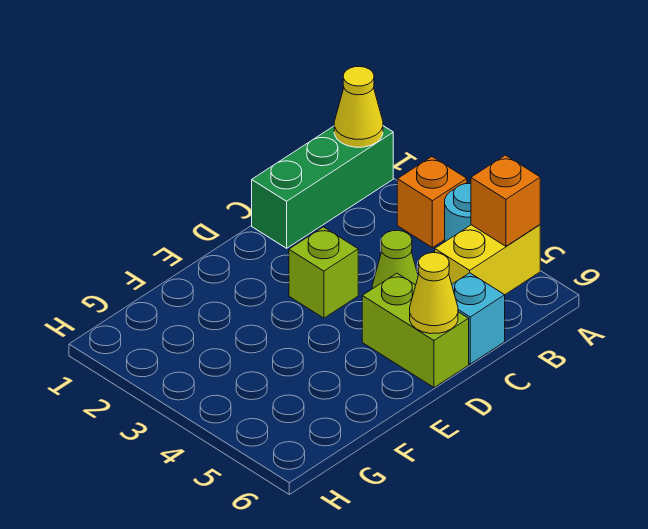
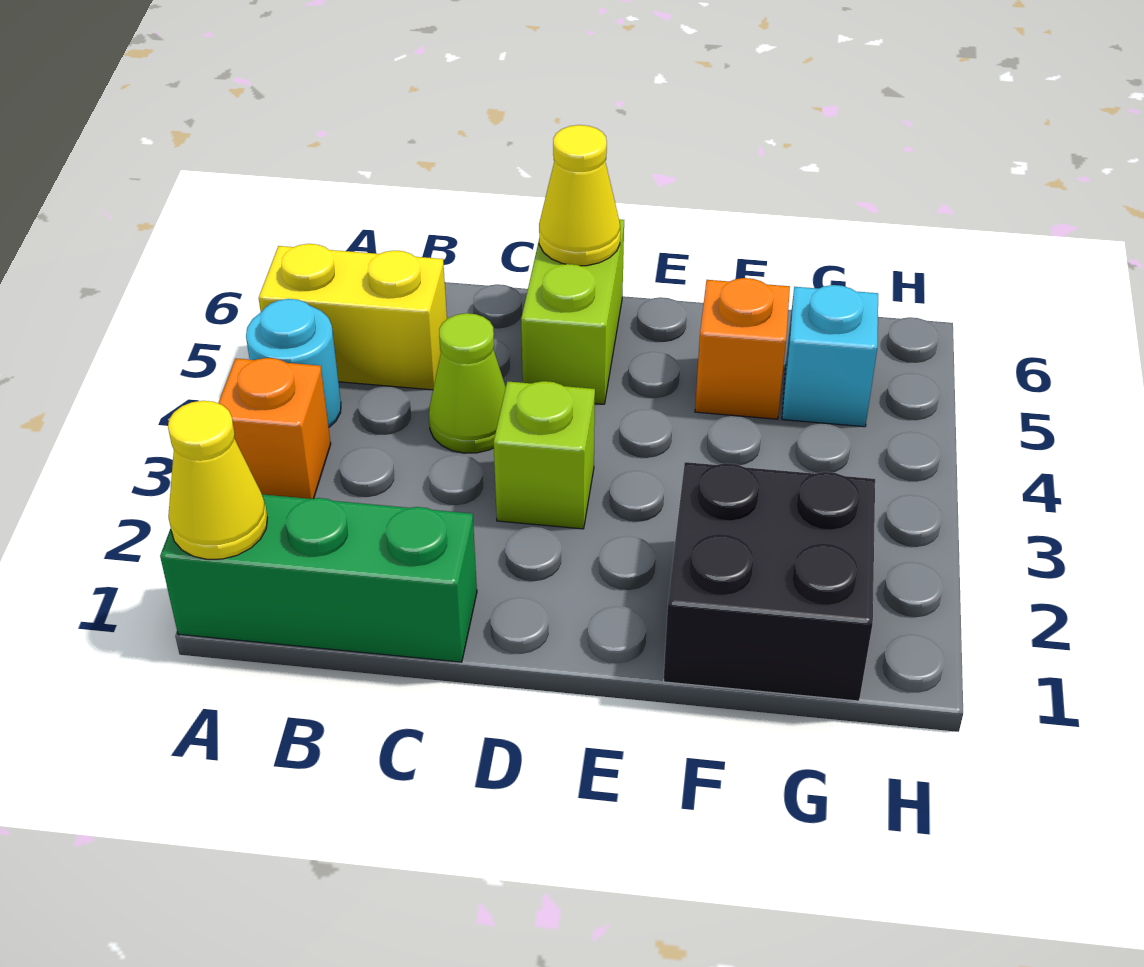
orange brick A5 level 2 -> orange brick F5 level 1
cyan brick C6 level 1 -> cyan brick G5 level 1
none -> black brick F1:G2 level 1

